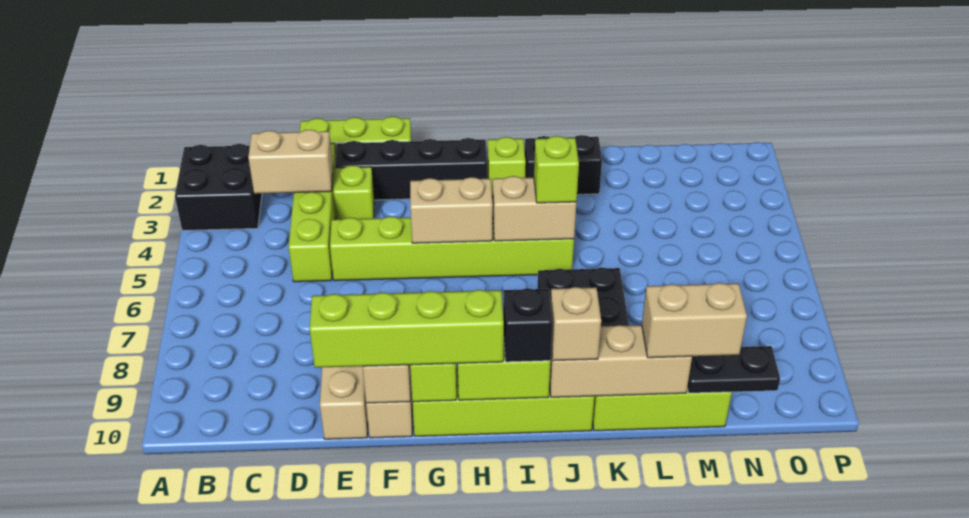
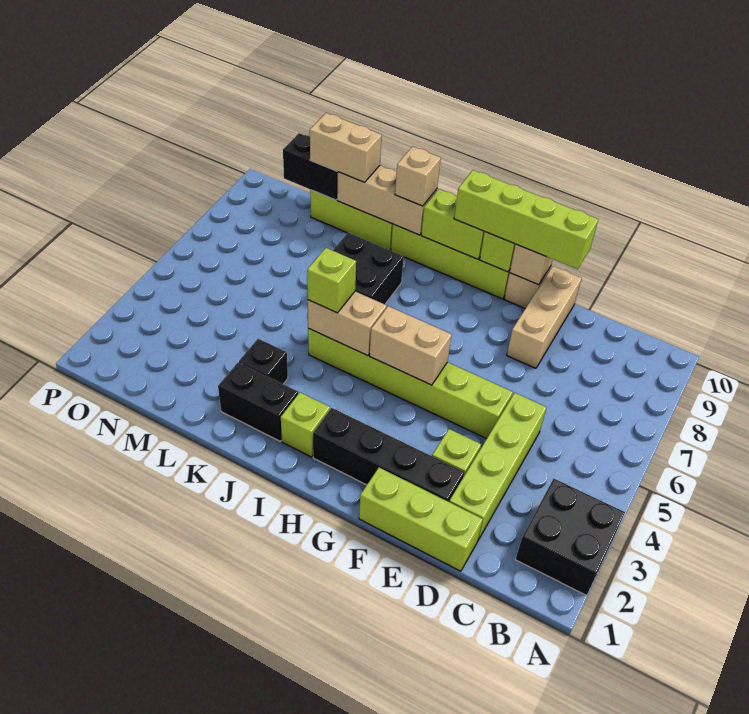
tan brick C3:D3 level 2 -> none
black brick I10 level 3 -> black brick K3 level 1
black plate M10:N10 level 2 -> black brick M10:N10 level 2

